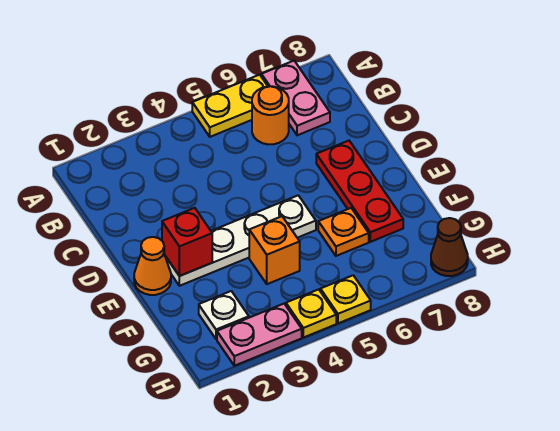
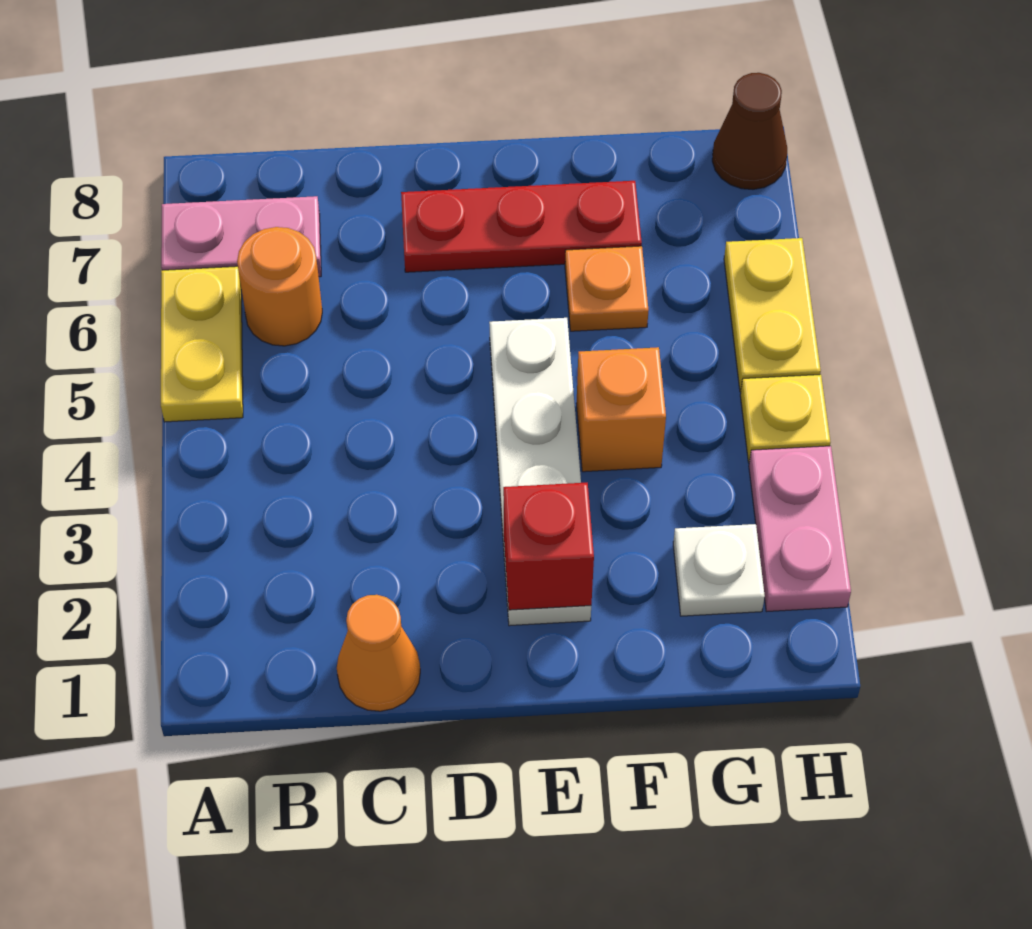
orange cone E1 level 1 -> orange cone C1 level 1
yellow plate H5 level 1 -> yellow plate H5:H6 level 1

